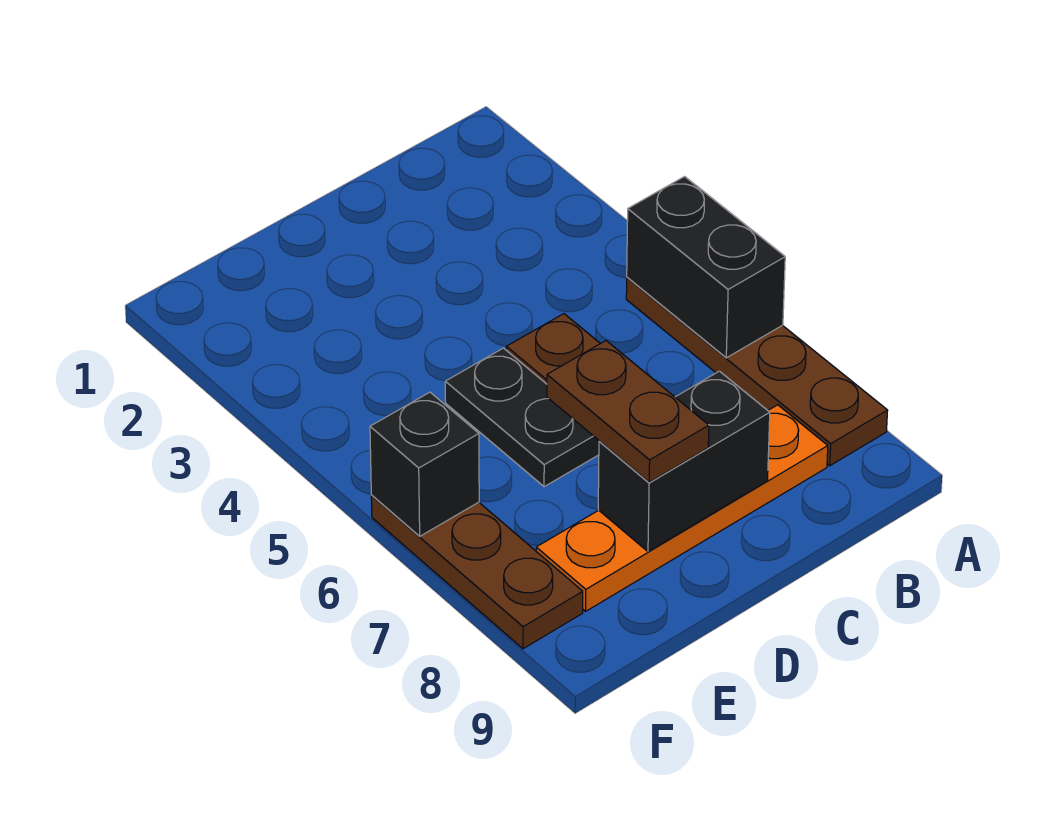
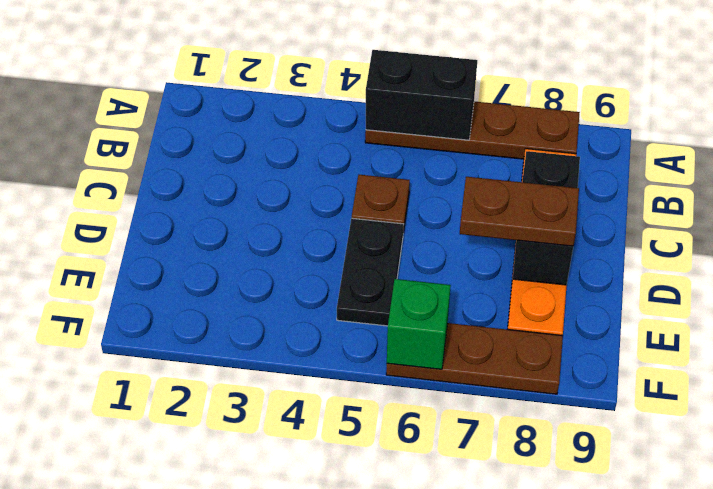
black plate D5:D6 level 1 -> black plate D5:E5 level 1
black brick F6 level 2 -> green brick F6 level 2

